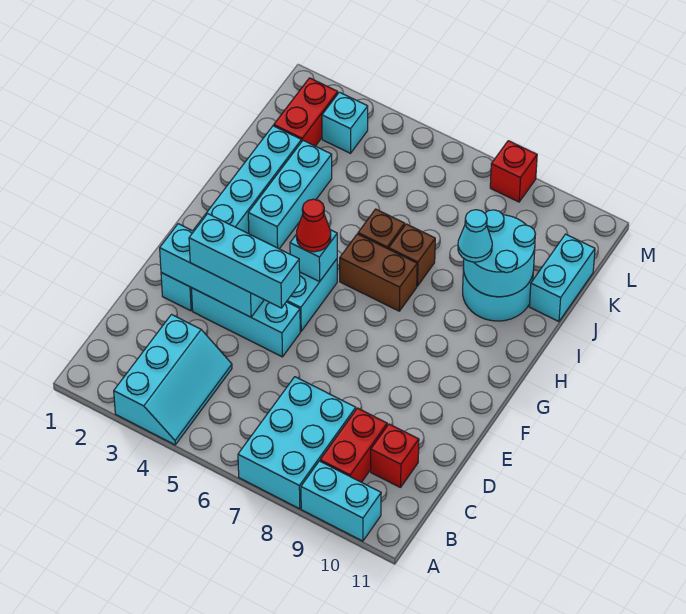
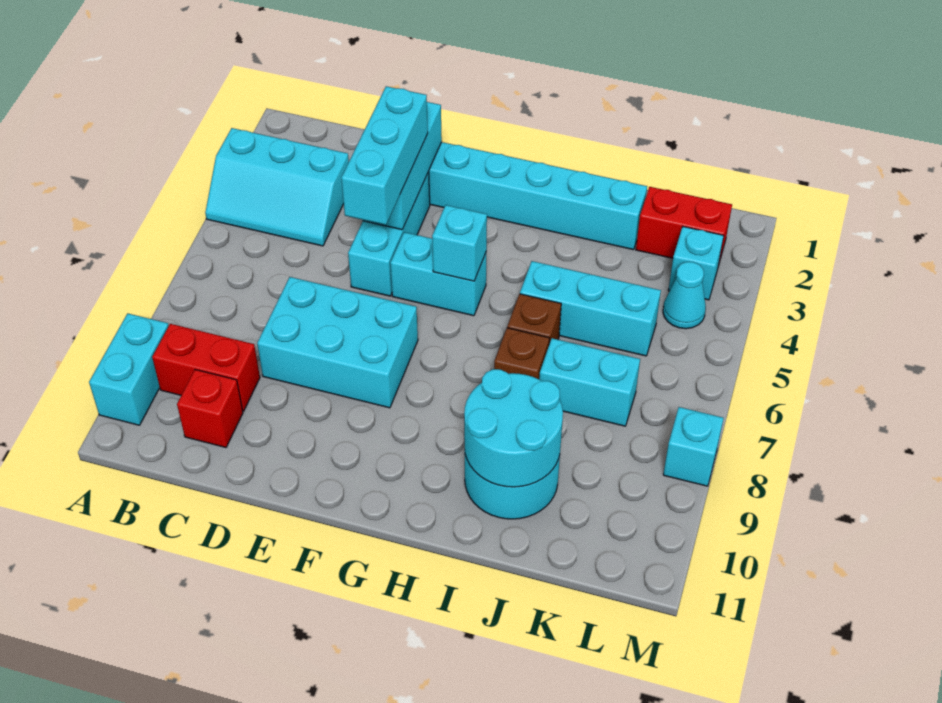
cyan brick A7:C8 level 1 -> cyan brick D7:F8 level 1
red cone G5 level 3 -> none
cyan brick H3:J3 level 1 -> cyan brick I5:K5 level 1
brown brick H6:H7 level 1 -> none
cyan cone I9 level 3 -> cyan cone L4 level 1
cyan brick J11:K11 level 1 -> cyan brick J7:K7 level 1
red brick M8 level 1 -> cyan brick M8 level 1

